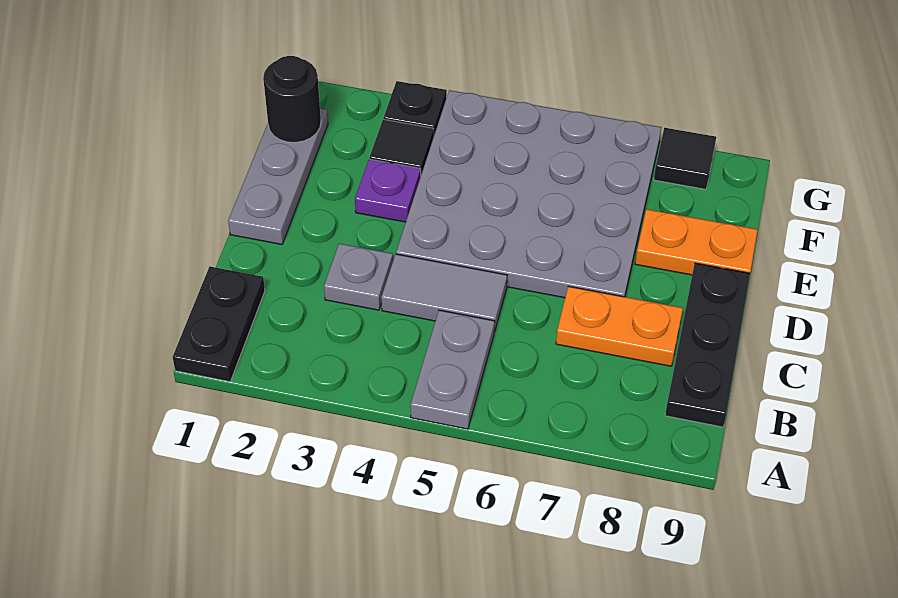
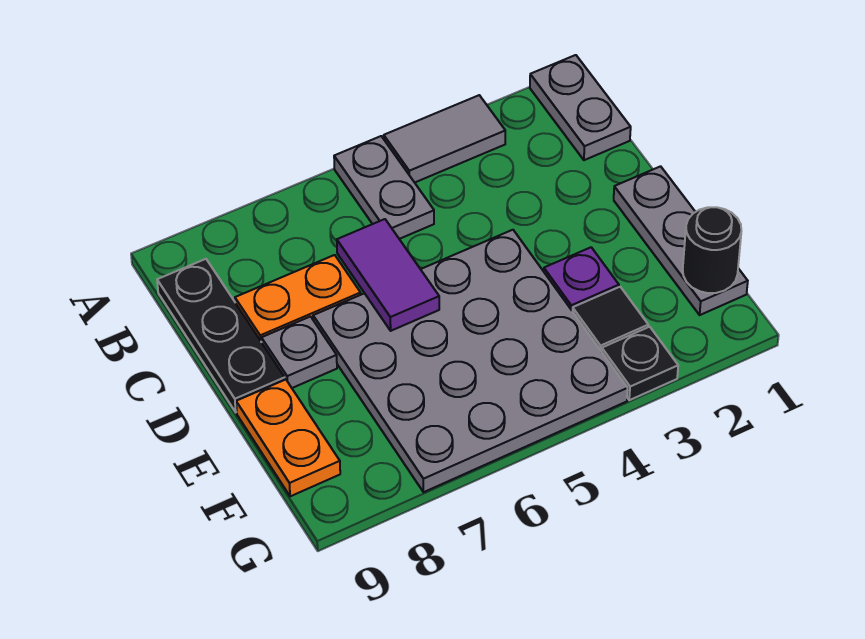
black plate A1:B1 level 1 -> grey plate A1:B1 level 1
grey plate C3 level 1 -> grey plate D8 level 1
grey tile C4:C5 level 1 -> grey tile A3:A4 level 1
none -> purple tile C6:D6 level 2
orange plate E8:E9 level 1 -> orange plate E9:F9 level 1
black tile G8 level 1 -> none

